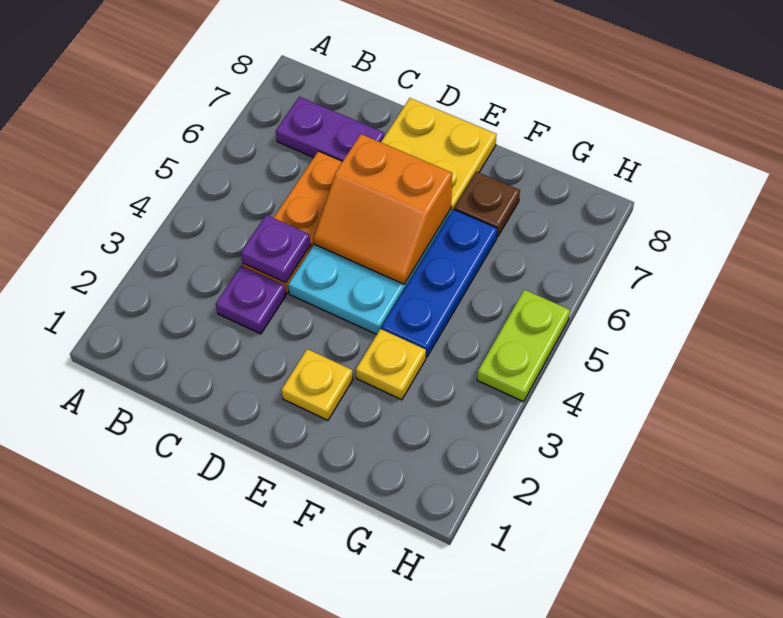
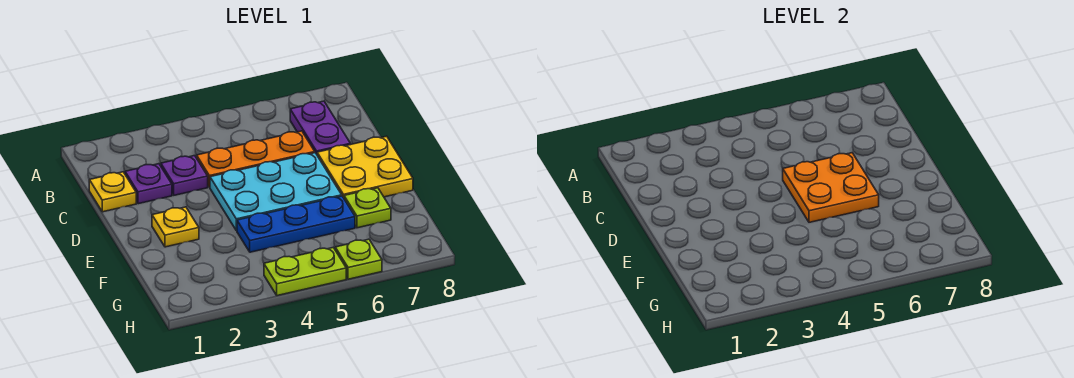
purple plate C4 level 2 -> purple plate C2 level 1
orange slope D5:E6 level 2 top 6 -> orange plate D5:E6 level 2
yellow plate F3 level 1 -> yellow plate C1 level 1
brown plate F7 level 1 -> lime plate F7 level 1
none -> lime plate H6 level 1

